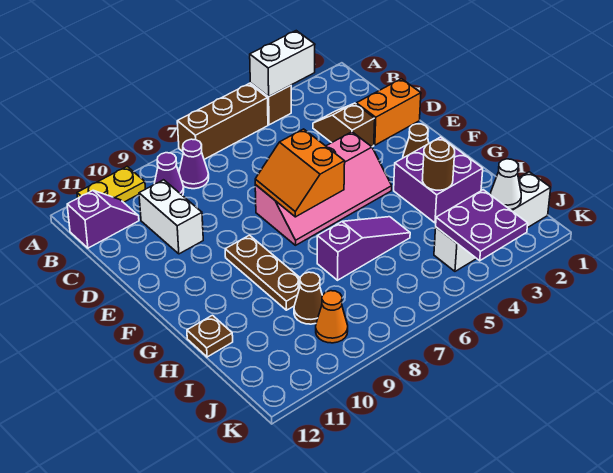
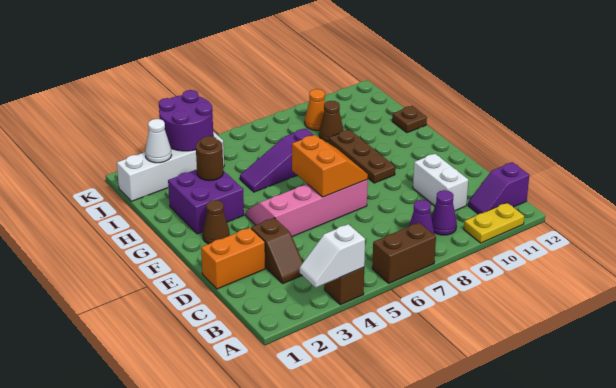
white brick A3:A4 level 2 -> white slope A3:A4 level 2 top 4
brown brick A5:A7 level 1 -> brown brick A6:A7 level 1
purple plate J3:K4 level 2 -> purple round brick J3:K4 level 2

